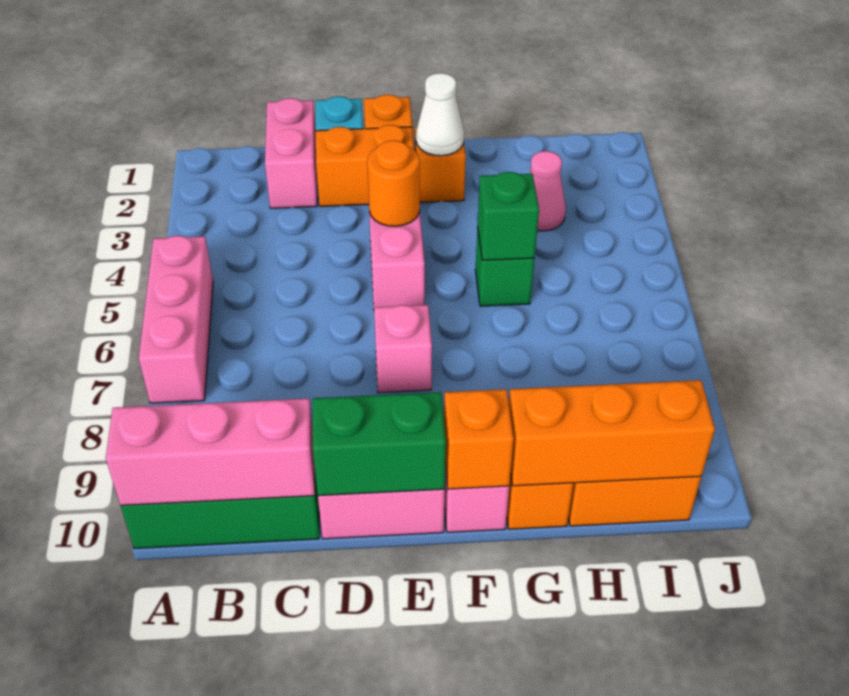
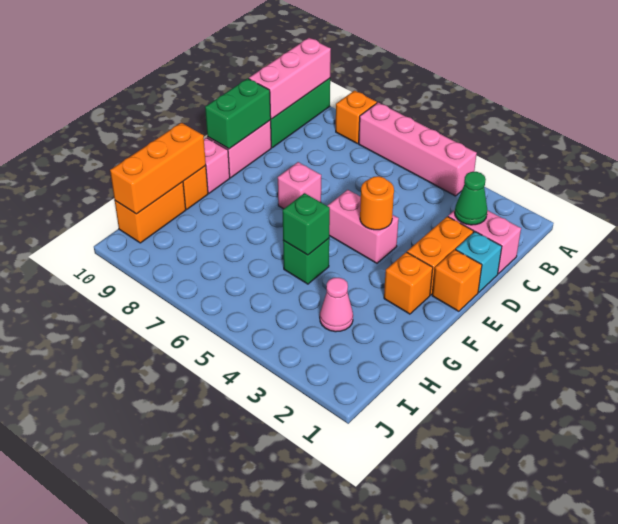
pink brick A5:A7 level 1 -> pink brick A4:A7 level 1
none -> green cone C2 level 2
white cone F2 level 2 -> none
orange brick F10 level 2 -> orange brick A8 level 1

